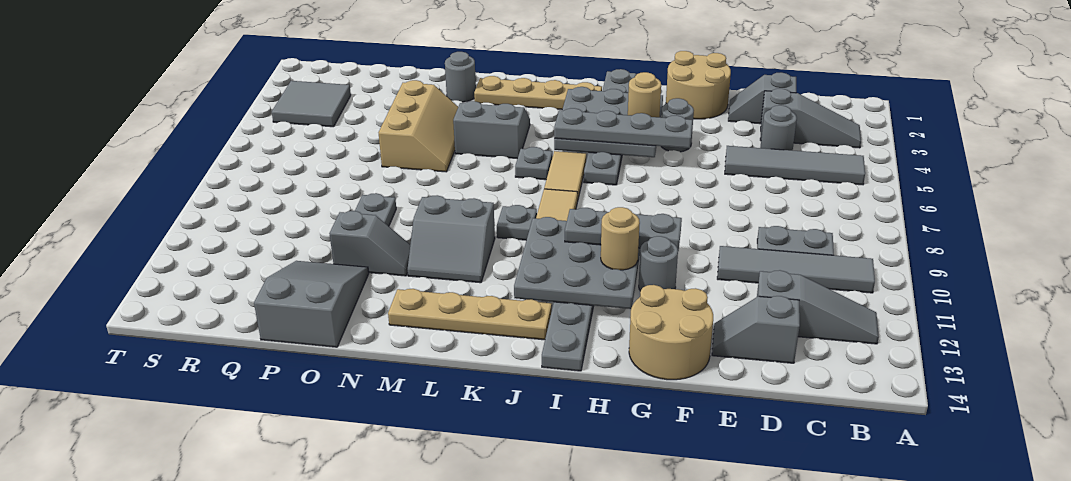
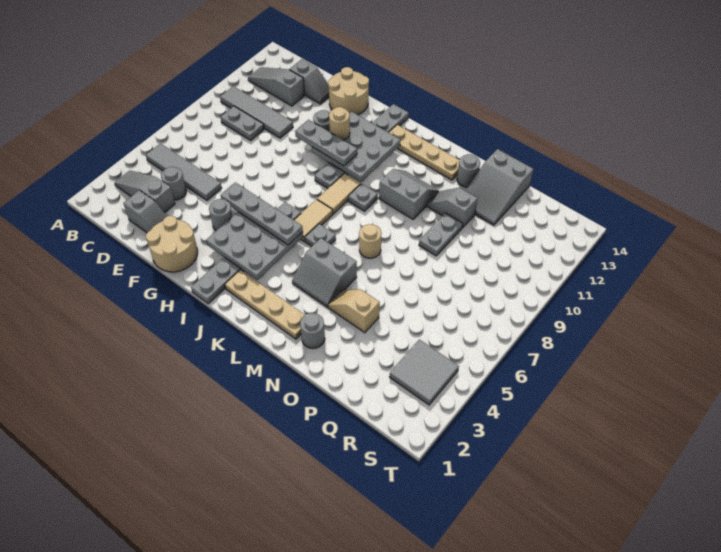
tan round brick H4 level 3 -> tan round brick M7 level 1
tan slope N4:O6 level 1 top O -> tan slope N4:O4 level 1 top O
none -> grey round brick N13 level 1

